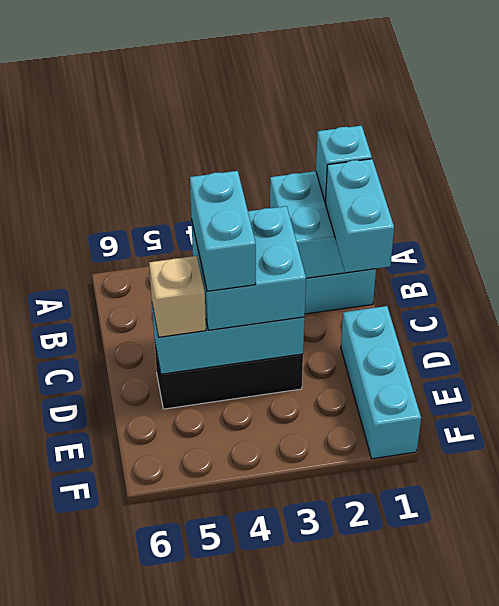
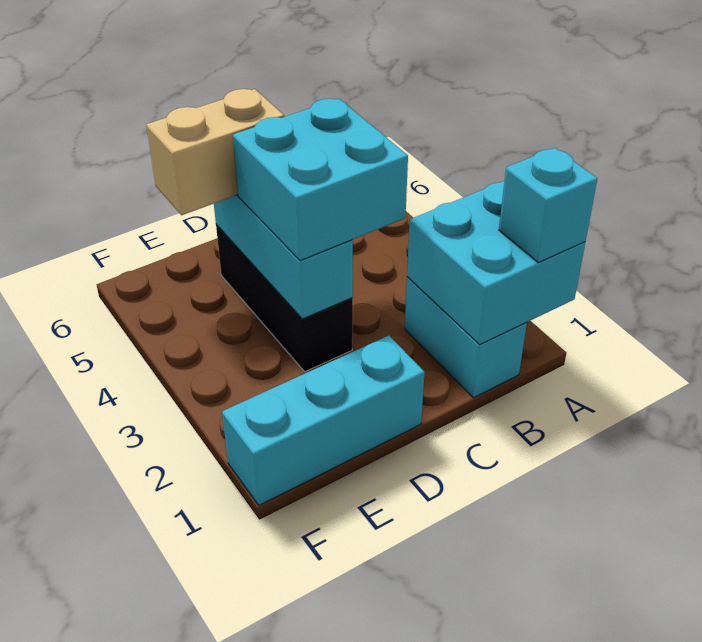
cyan brick B1:C1 level 3 -> none
cyan brick C4:D4 level 4 -> none
tan brick D5 level 3 -> tan brick D5:E5 level 3

